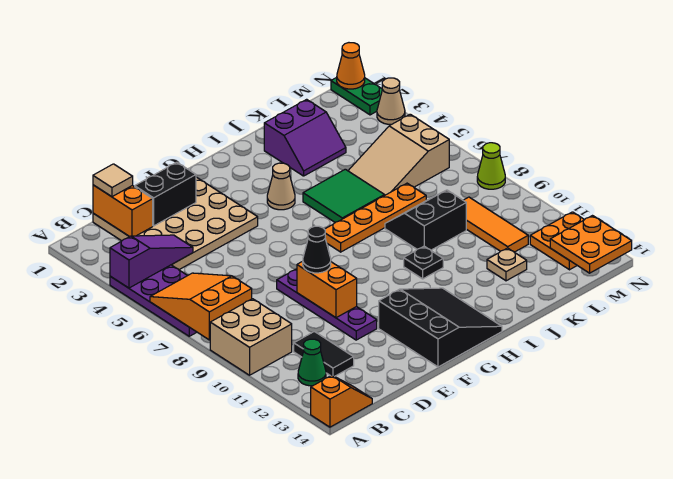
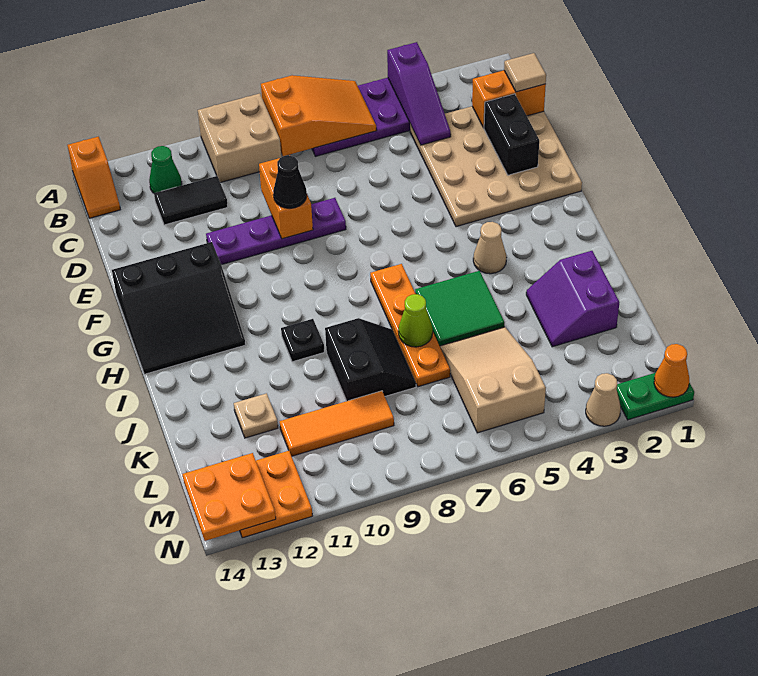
orange brick E9:E10 level 2 -> orange brick D9:E9 level 2
lime cone N8 level 1 -> lime cone J7 level 2

